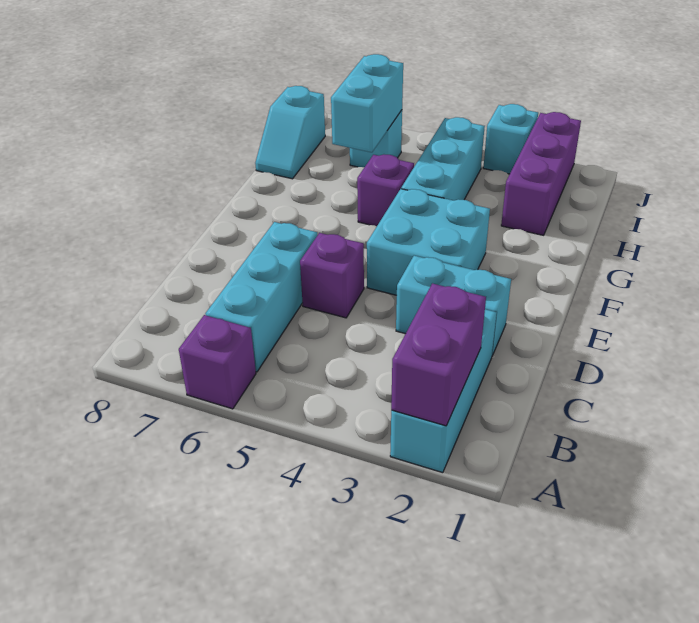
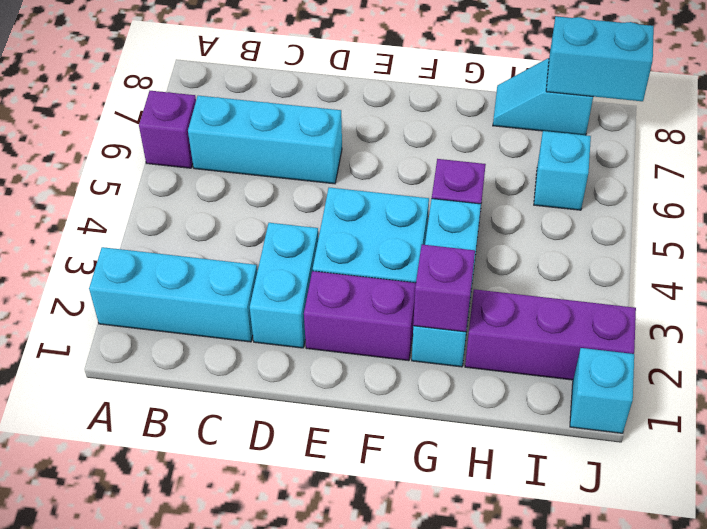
purple brick A2:B2 level 2 -> purple brick E2:F2 level 1
purple brick D5 level 1 -> purple brick G2 level 2
cyan brick G4:I4 level 1 -> cyan brick G2:G4 level 1
cyan brick H6:I6 level 2 -> cyan brick I8:J8 level 2
cyan brick J3 level 1 -> cyan brick J1 level 1

